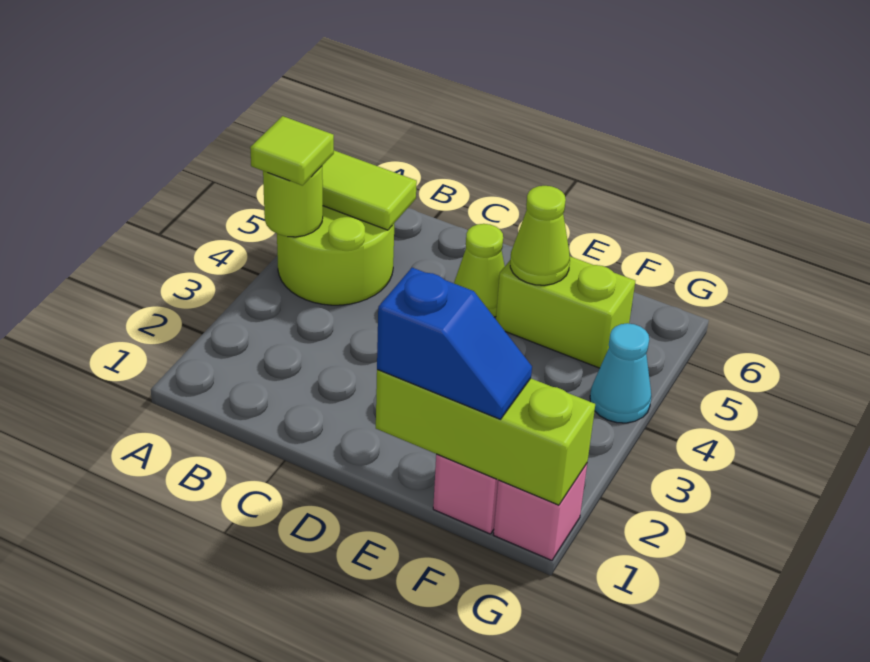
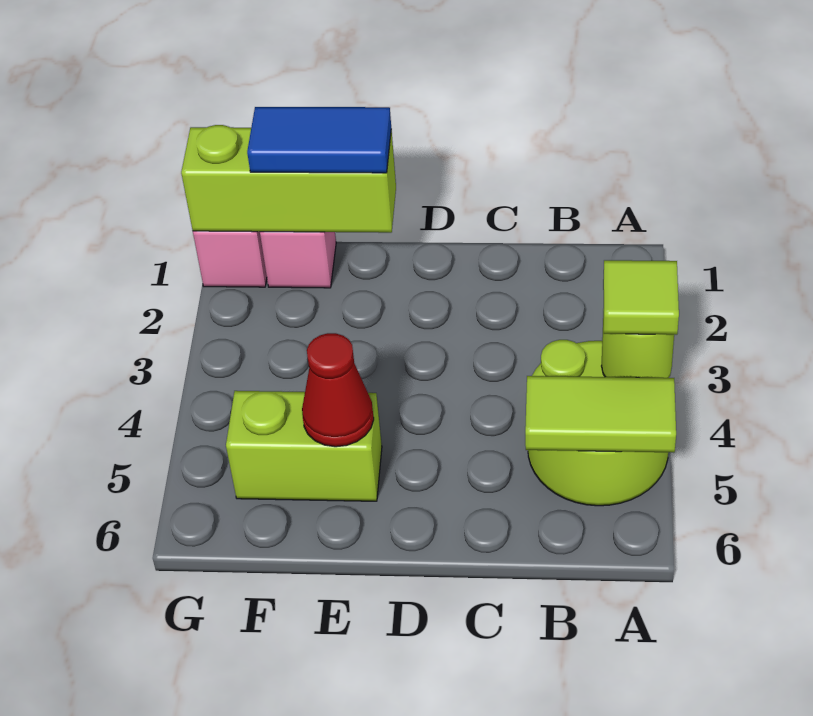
lime cone D5 level 1 -> none
blue slope E1:F1 level 3 top E -> blue tile E1:F1 level 3
lime cone E5 level 2 -> red cone E5 level 2
cyan cone G4 level 1 -> none

